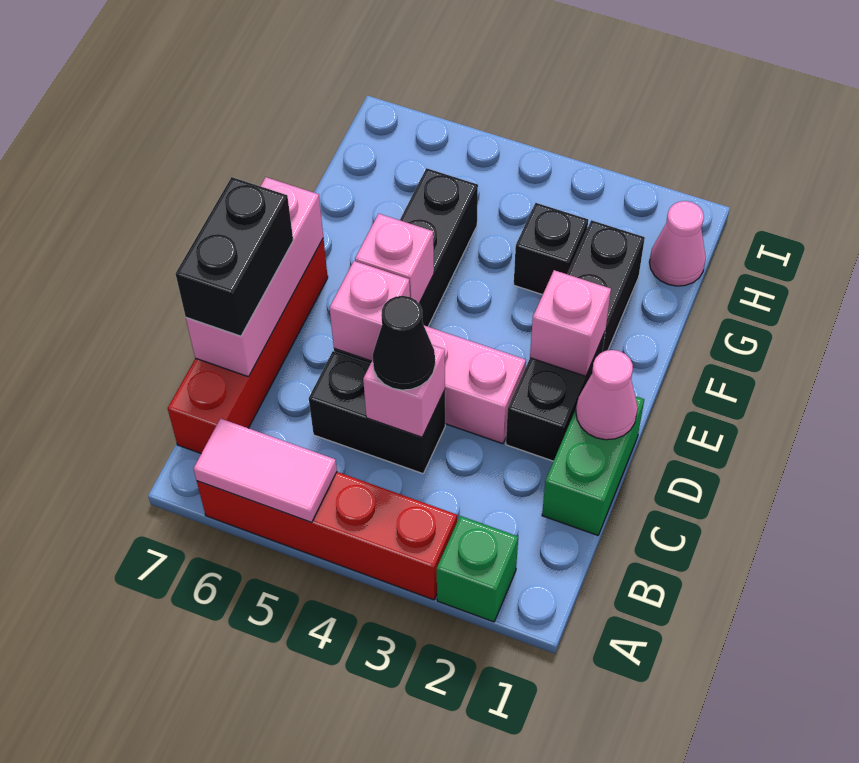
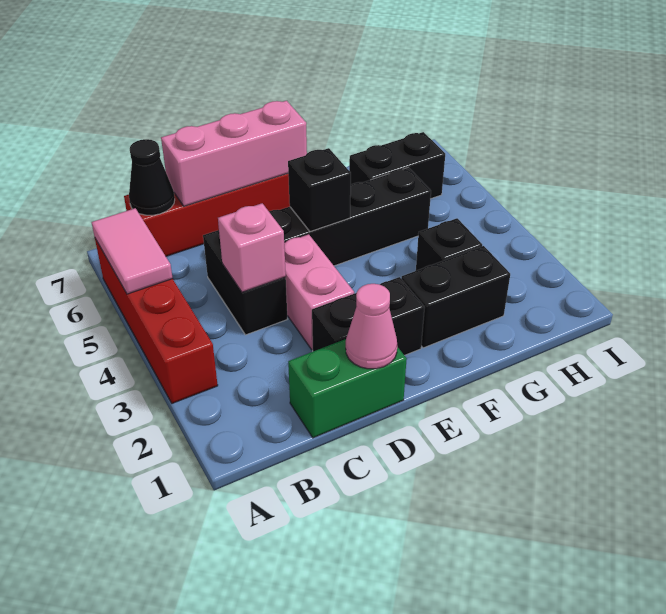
green brick A2 level 1 -> none
black cone C4 level 3 -> black cone B7 level 2
black brick C7:D7 level 3 -> black brick G6:H6 level 1
pink brick D5 level 2 -> none
pink brick E2 level 2 -> none
pink brick E5 level 2 -> black brick E5 level 2
pink cone H1 level 1 -> none

